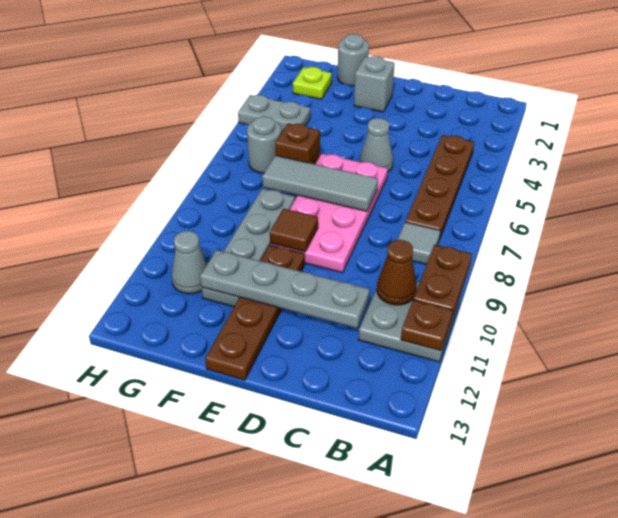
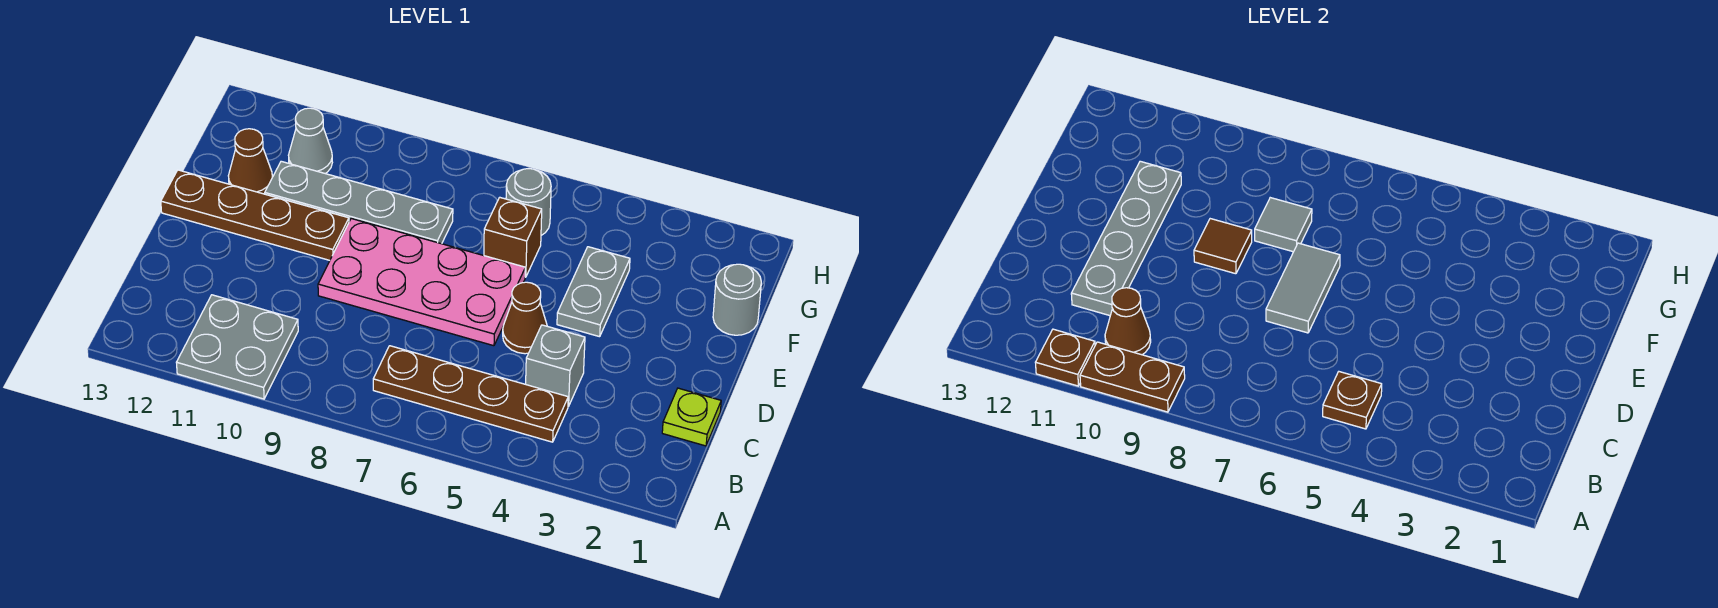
none -> brown plate B5 level 2
grey tile B8 level 1 -> grey tile F8 level 2
grey cone D5 level 1 -> brown cone D5 level 1
grey tile D7:F7 level 2 -> grey tile D7:E7 level 2
grey brick E2 level 1 -> grey brick C4 level 1
none -> brown cone F12 level 1
lime plate G2 level 1 -> lime plate C1 level 1
grey plate G4:H4 level 1 -> grey plate E4:F4 level 1

